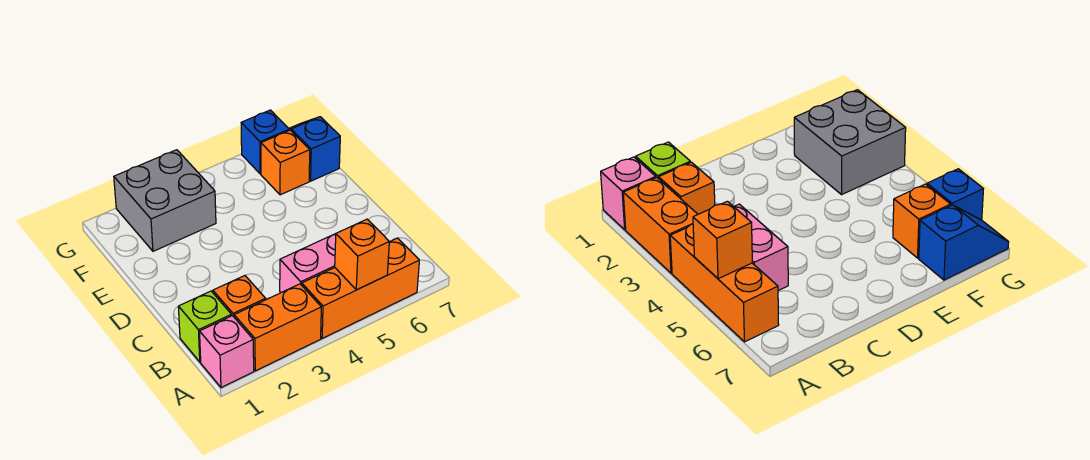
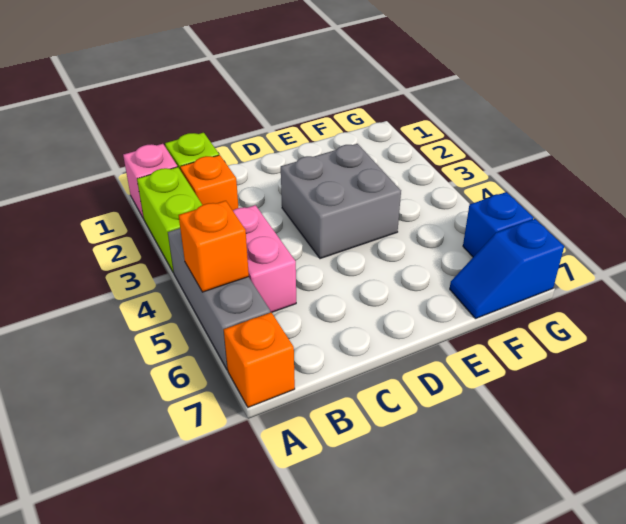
orange brick A2:A3 level 1 -> lime brick A2:A3 level 1
orange brick A4:A6 level 1 -> grey brick A4:A6 level 1
grey brick F2:G3 level 1 -> grey brick D3:E4 level 1
orange brick F6 level 1 -> orange brick A7 level 1
blue slope F7:G7 level 1 top F -> blue slope F7:G7 level 1 top G

